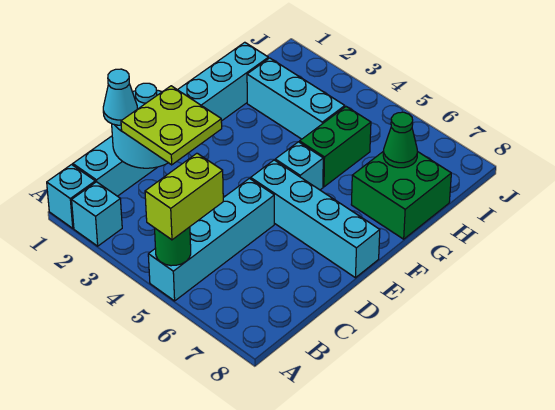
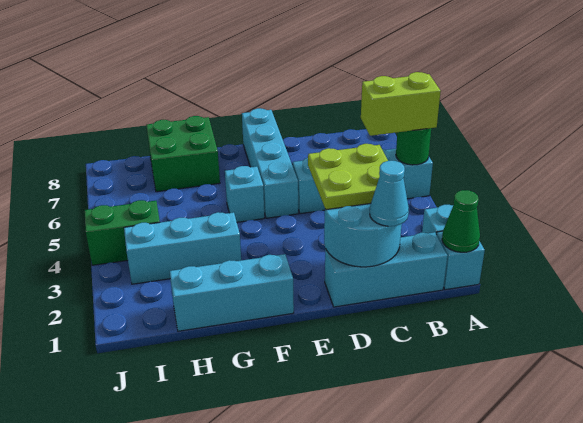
green brick G5:H5 level 1 -> green brick I4:J4 level 1
cyan brick H2:H4 level 1 -> cyan brick G3:I3 level 1
green cone H7 level 2 -> green cone A1 level 2

